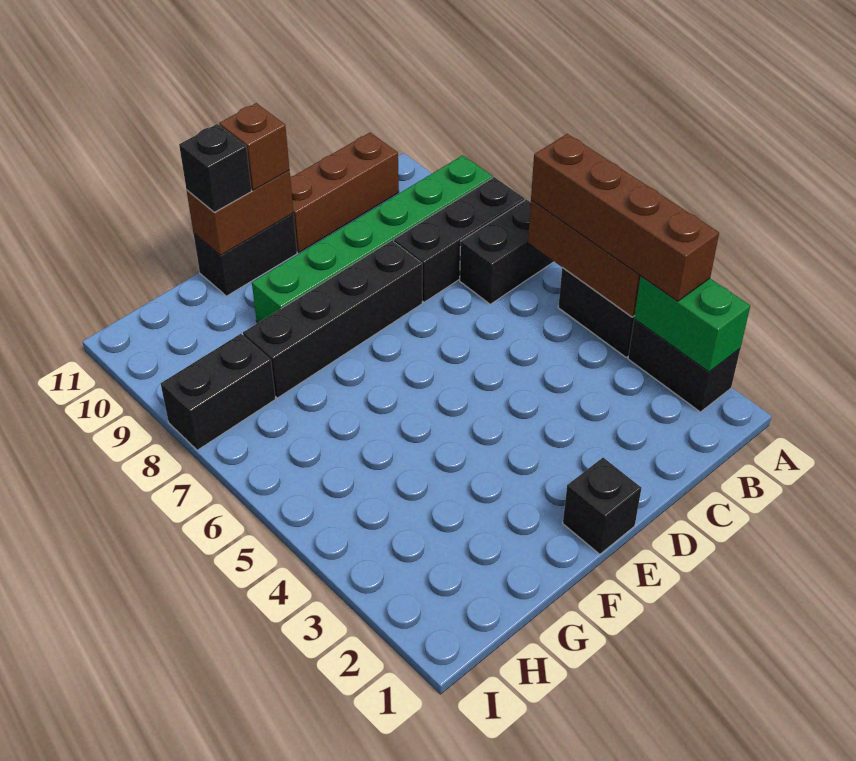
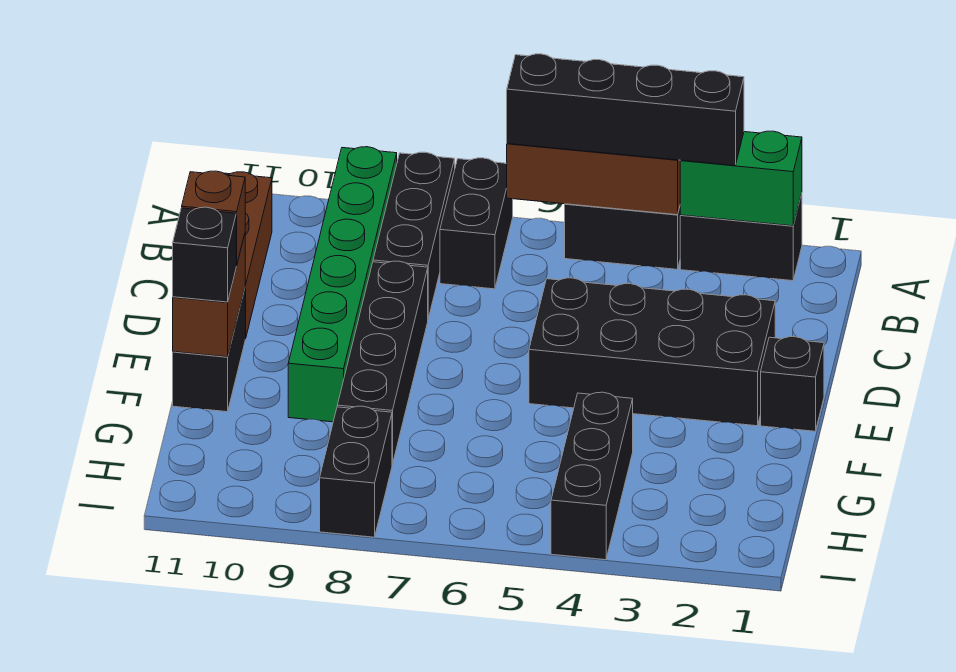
brown brick A3:A6 level 3 -> black brick A3:A6 level 3
none -> black brick D2:E5 level 1
none -> black brick G4:I4 level 1

